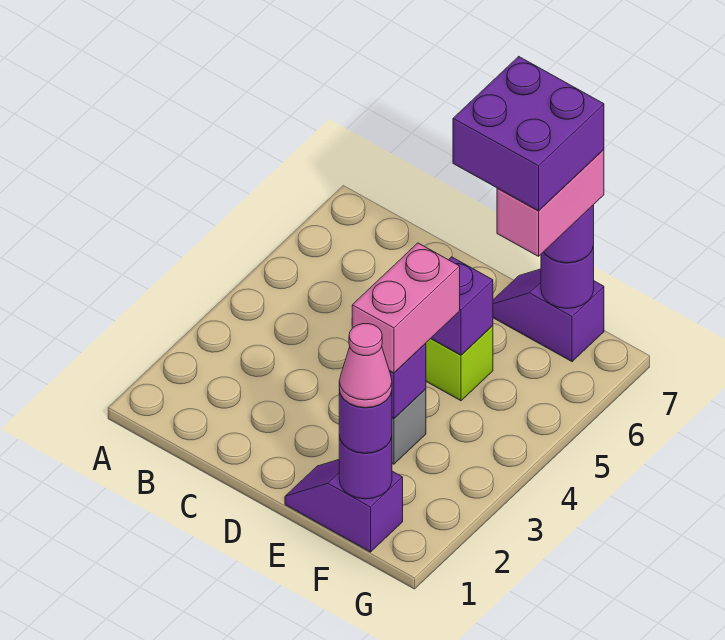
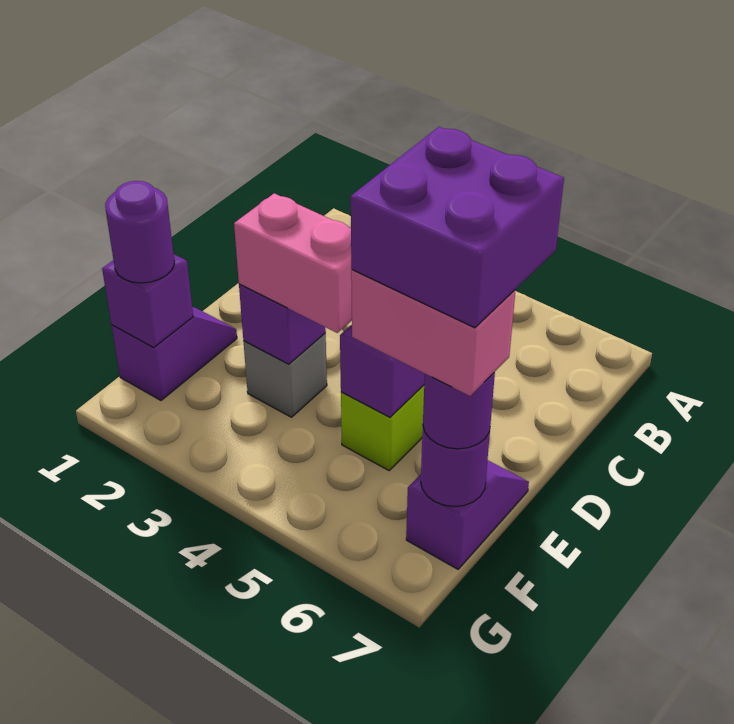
purple round brick F1 level 2 -> purple brick F1 level 2
pink cone F1 level 4 -> none

